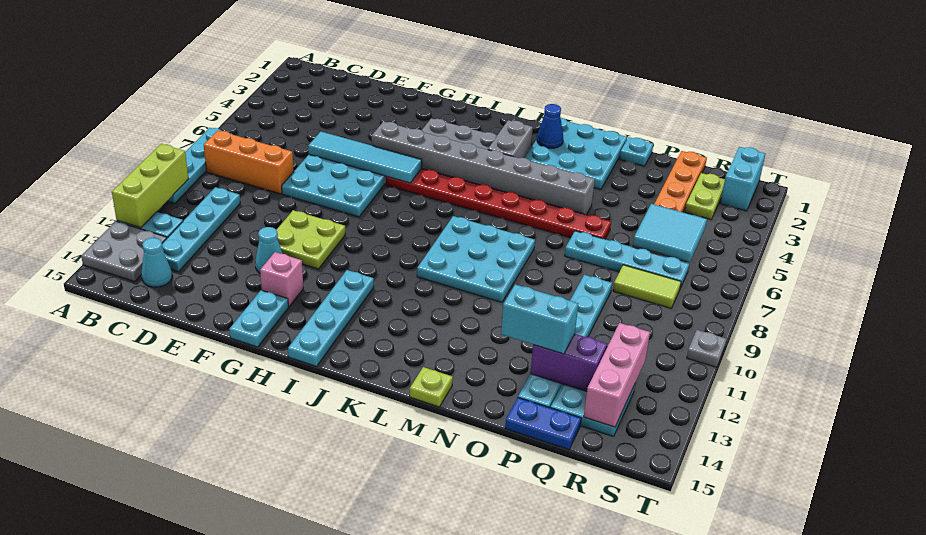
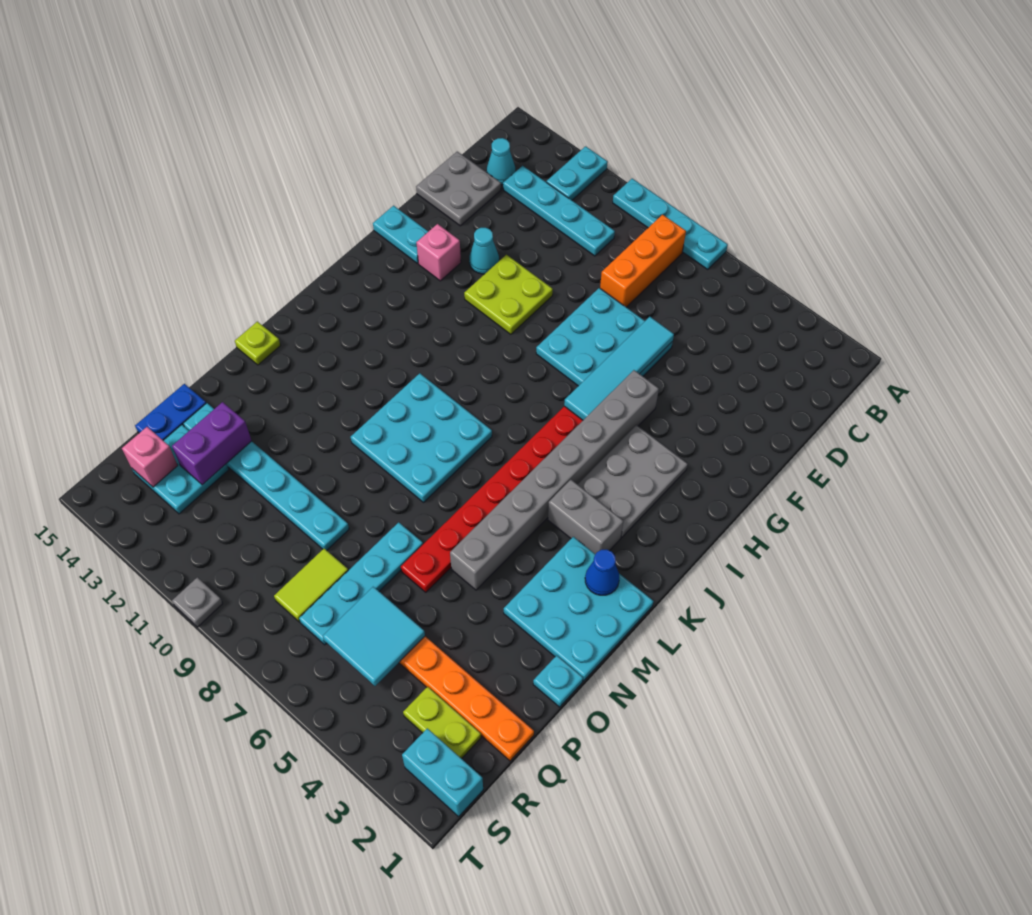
lime brick A10:A12 level 2 -> none
grey plate A13:B14 level 1 -> grey plate D14:E15 level 1
cyan plate I12:I15 level 1 -> none
cyan brick O13:P13 level 3 -> none
pink brick R12:R14 level 2 -> pink brick R14 level 2

